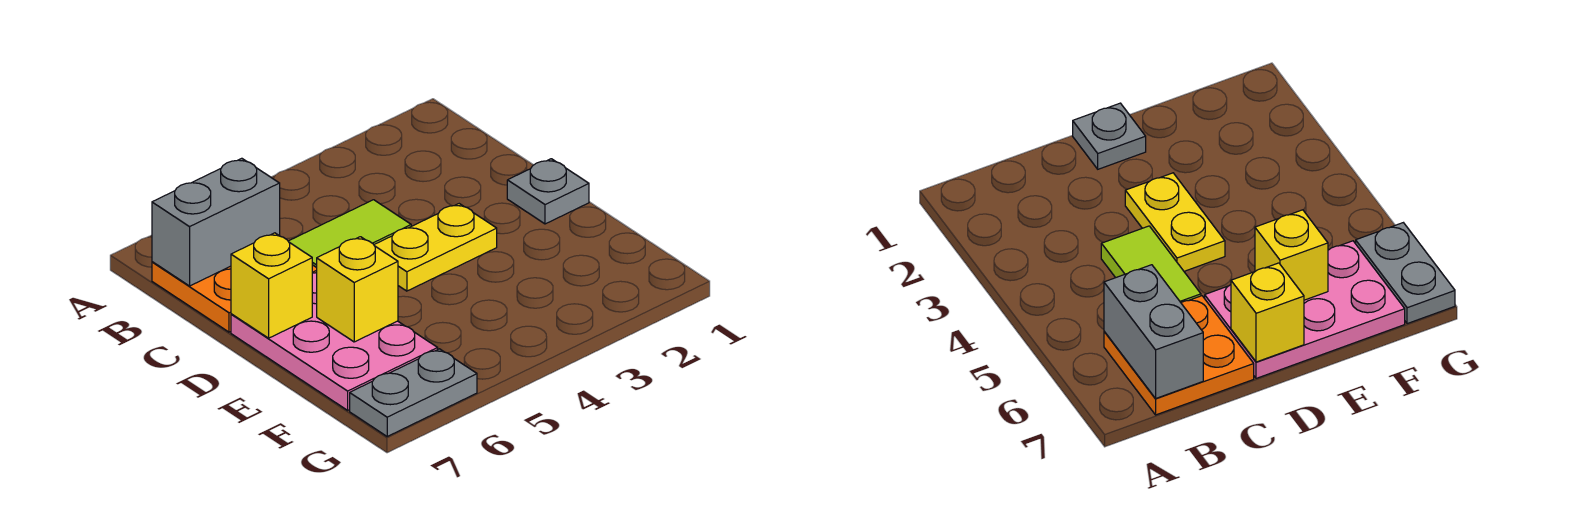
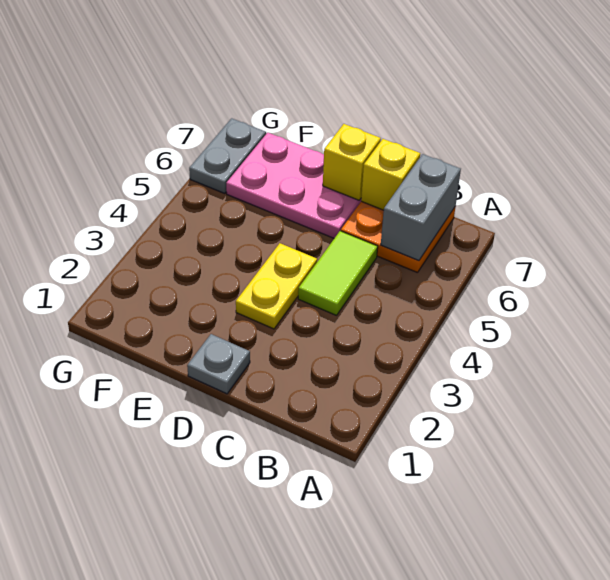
yellow brick E6 level 2 -> yellow brick C7 level 2

